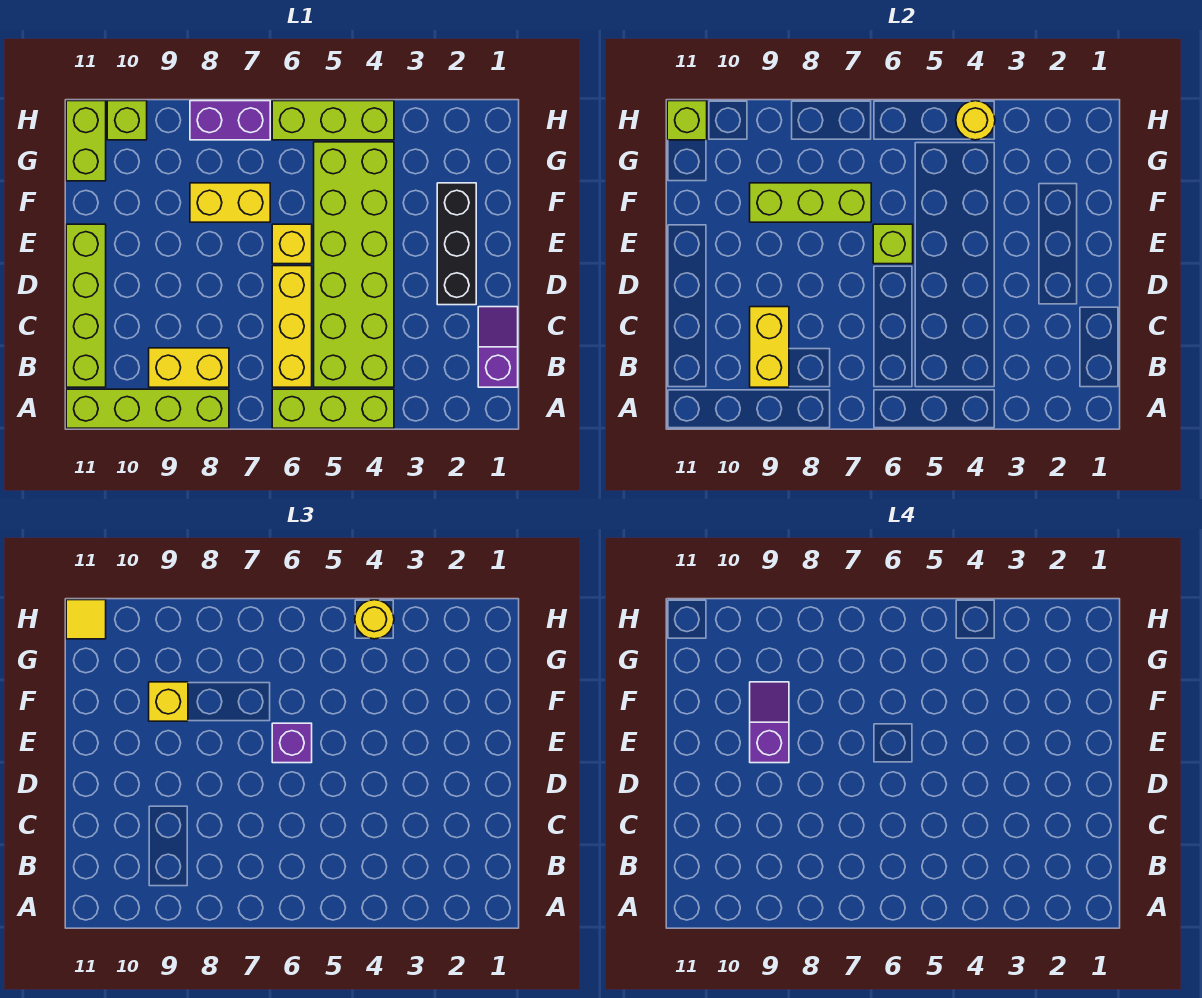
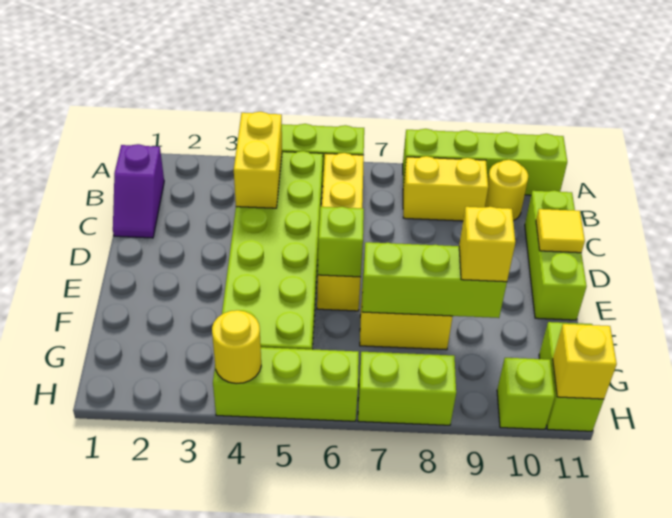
yellow brick B9:C9 level 2 -> yellow brick B4:C4 level 2
lime brick B11:E11 level 1 -> lime brick C11:E11 level 1
black brick D2:F2 level 1 -> none
purple brick E6 level 3 -> none
purple slope E9:F9 level 4 top E -> none
yellow round brick H4 level 3 -> yellow round brick B10 level 1
purple brick H7:H8 level 1 -> lime brick H7:H8 level 1
lime brick H11 level 2 -> yellow brick H11 level 2
yellow tile H11 level 3 -> yellow tile D11 level 2

